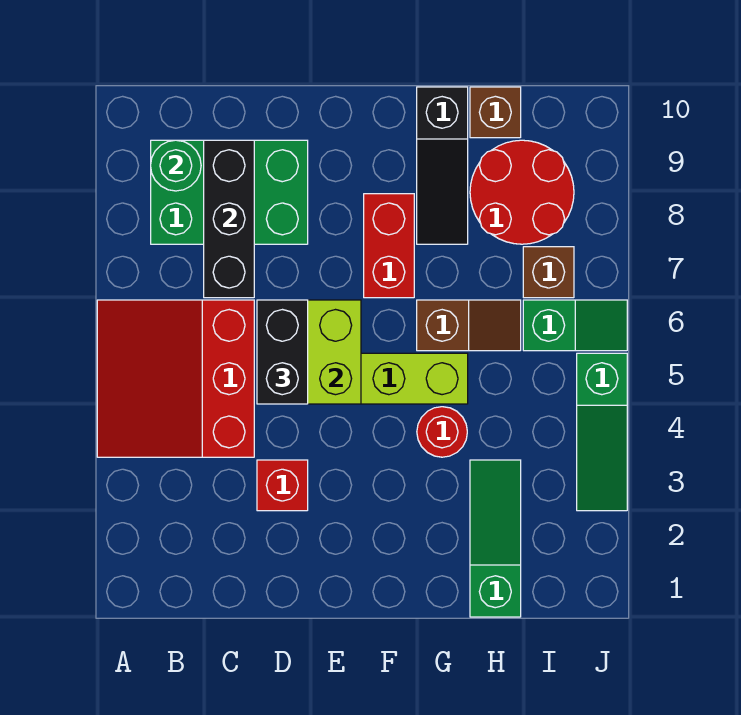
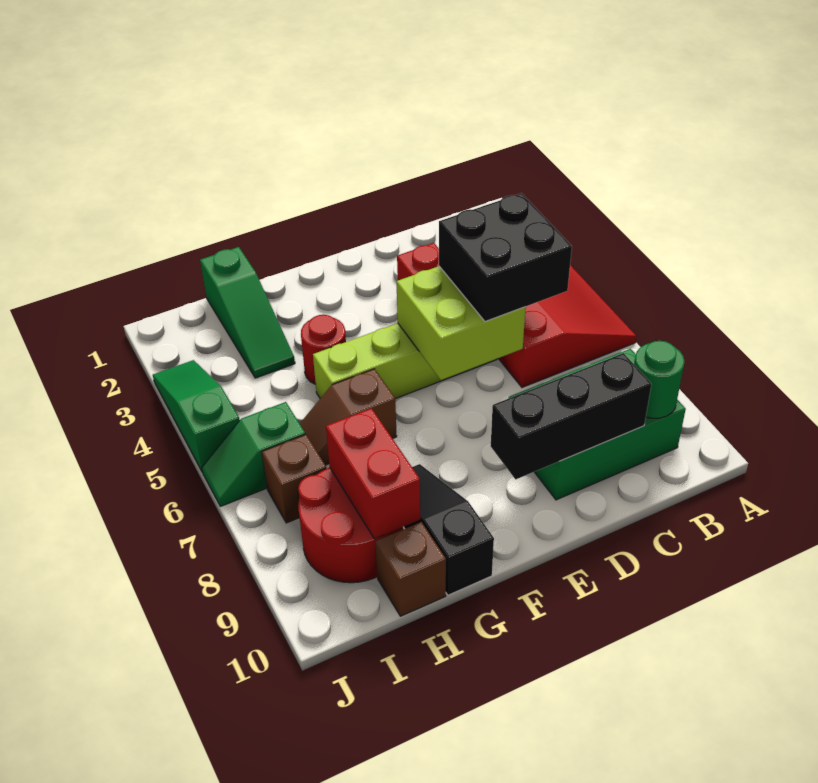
black brick C7:C9 level 2 -> black brick C9:E9 level 2
black brick D5:D6 level 3 -> black brick C5:D6 level 3
red brick F7:F8 level 1 -> red brick H8:H9 level 2

